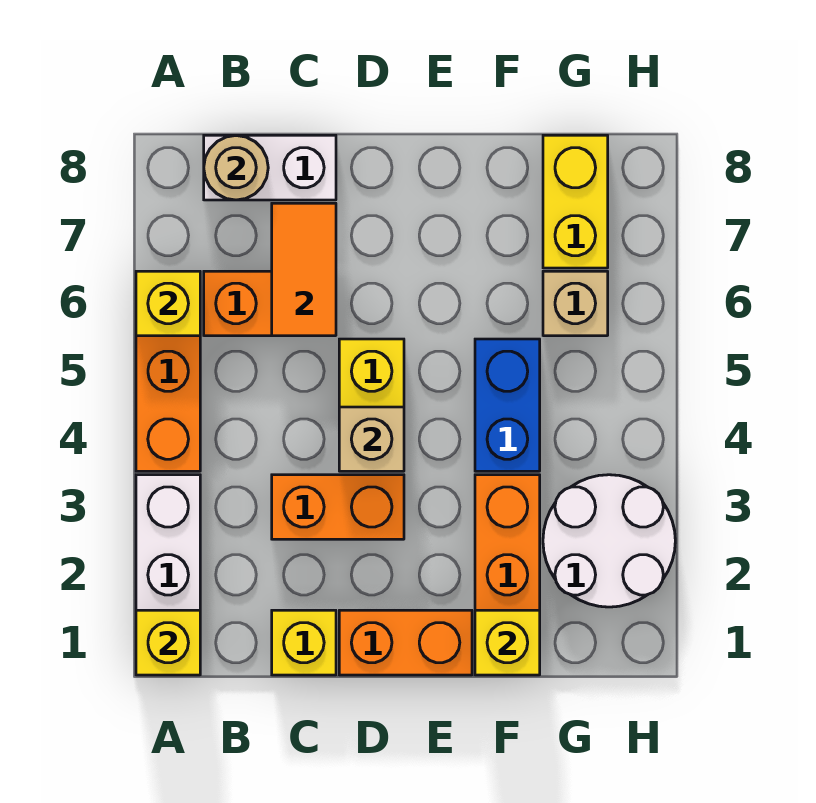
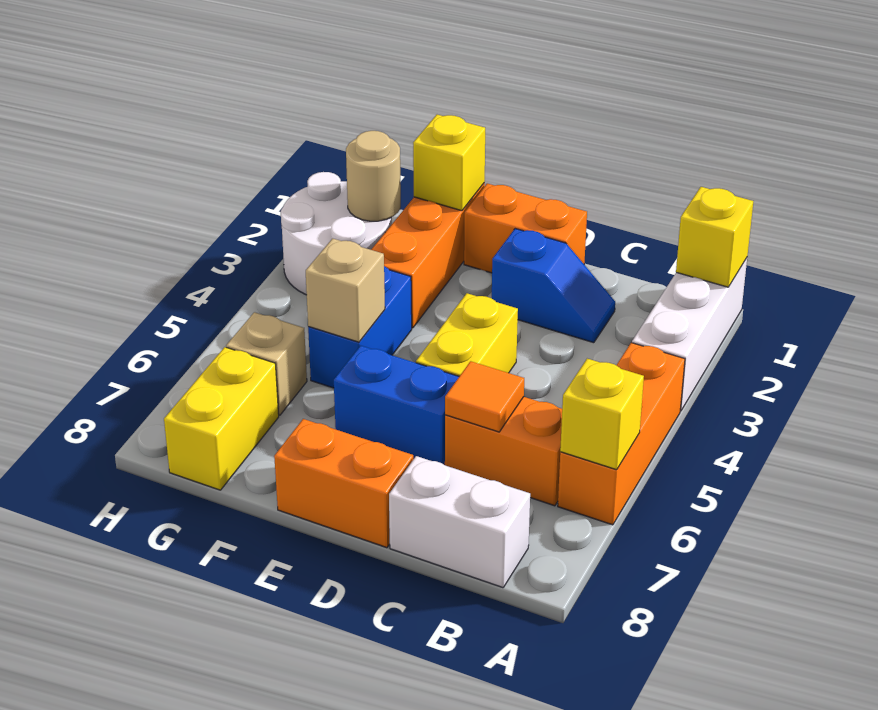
tan round brick B8 level 2 -> tan round brick G2 level 2
yellow brick C1 level 1 -> none
none -> blue slope C2:D2 level 1 top D
orange brick C3:D3 level 1 -> orange brick D8:E8 level 1
orange tile C6:C7 level 2 -> orange tile C6 level 2
tan brick D4 level 2 -> tan brick F5 level 2
none -> blue brick D6:E6 level 1

